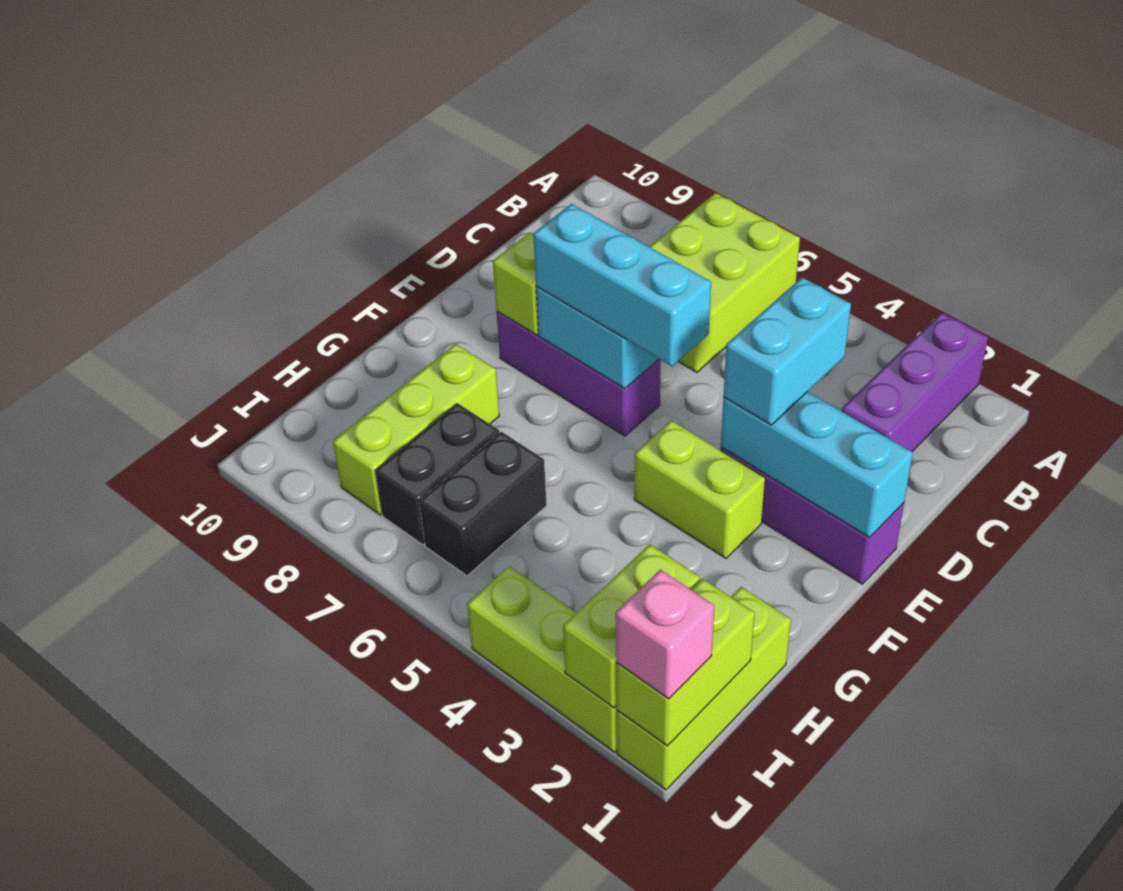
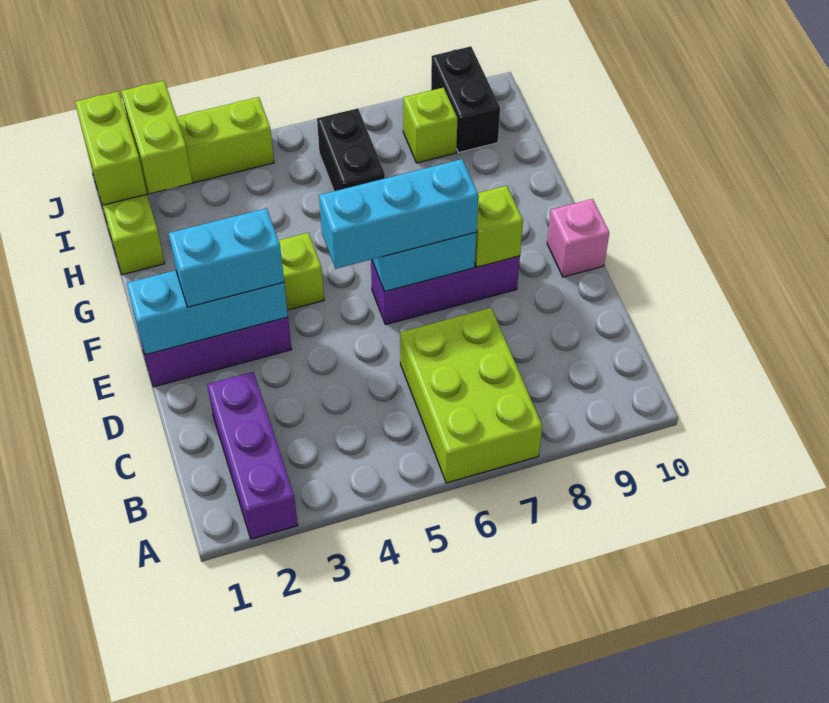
cyan brick D3:E3 level 3 -> cyan brick E2:E3 level 3
lime brick G8:I8 level 1 -> lime brick I8 level 1
black brick H7:I7 level 1 -> black brick I9:J9 level 1
pink brick J1 level 3 -> pink brick E10 level 1

